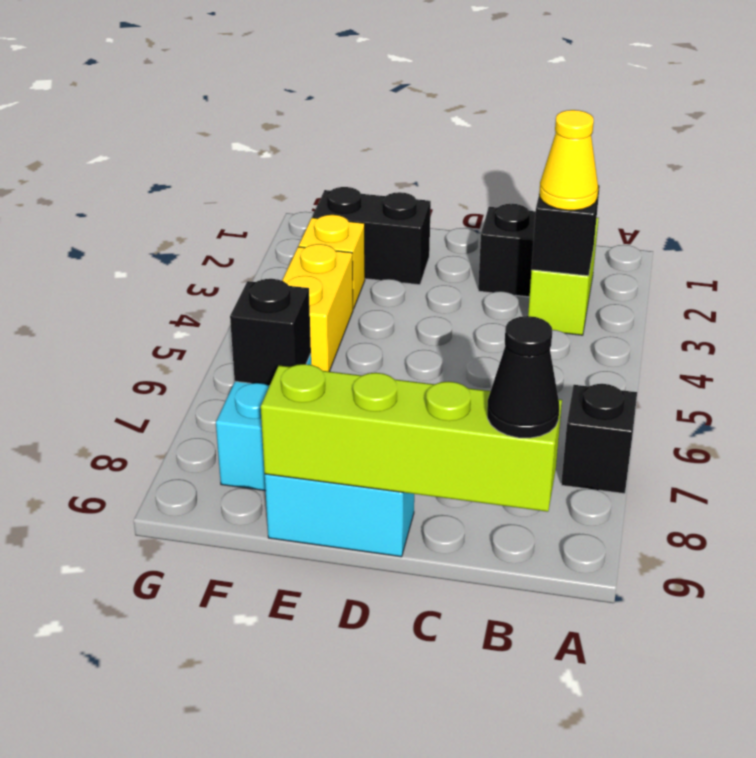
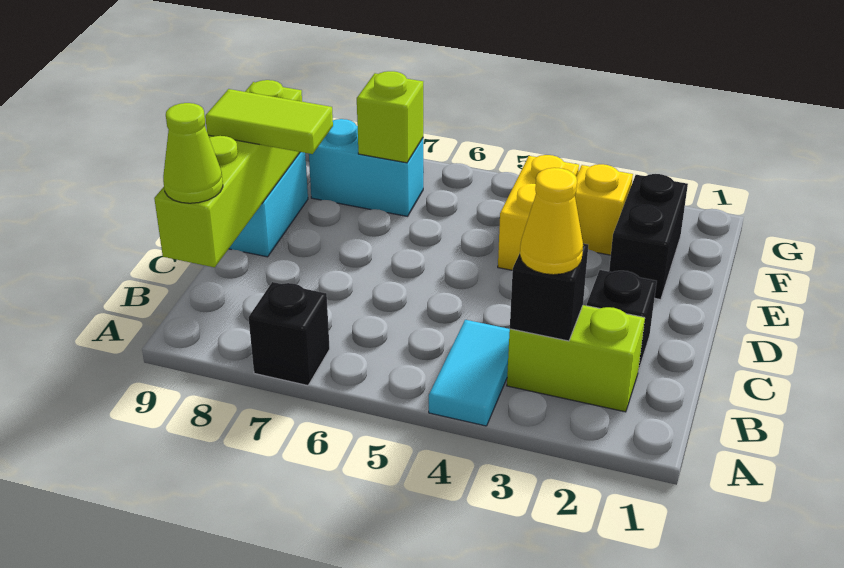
none -> cyan tile A4:B4 level 1
black cone B9 level 3 -> lime cone B9 level 3
none -> lime tile D8:D9 level 3
yellow brick F4:F5 level 1 -> yellow brick E4:F4 level 1
black brick F7 level 2 -> lime brick F7 level 2

